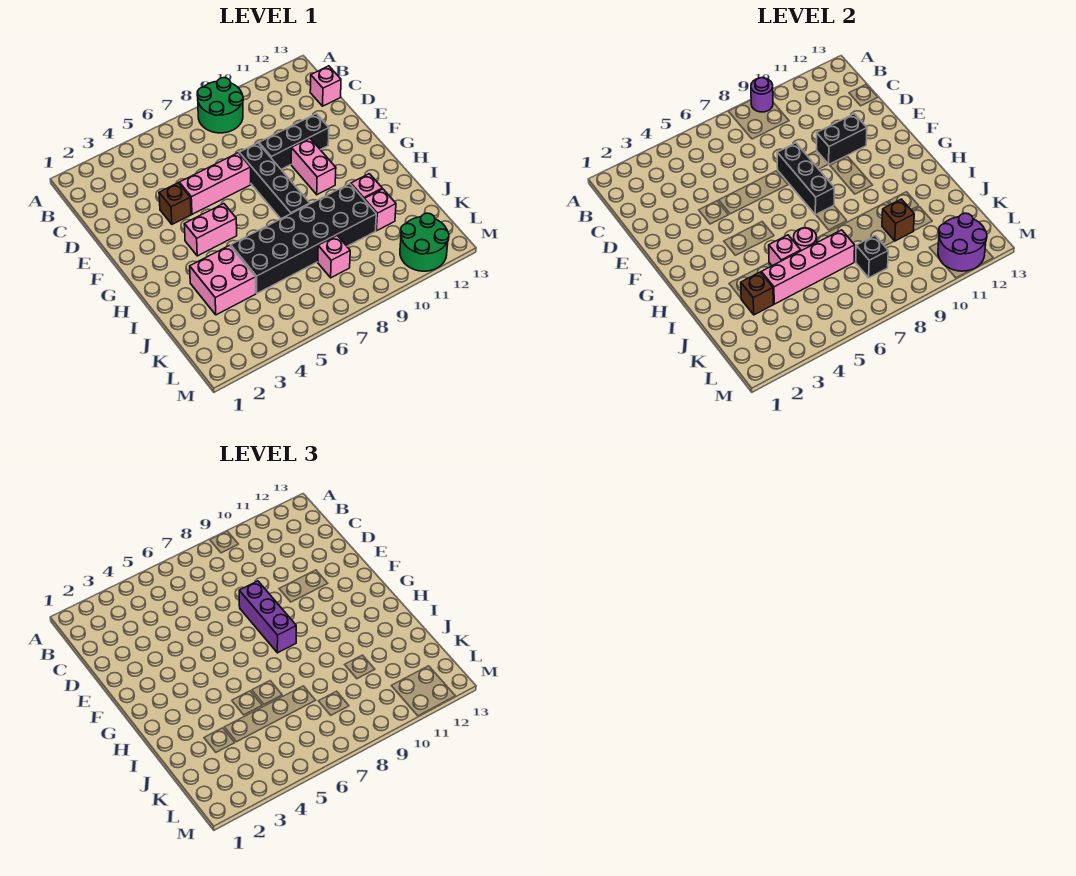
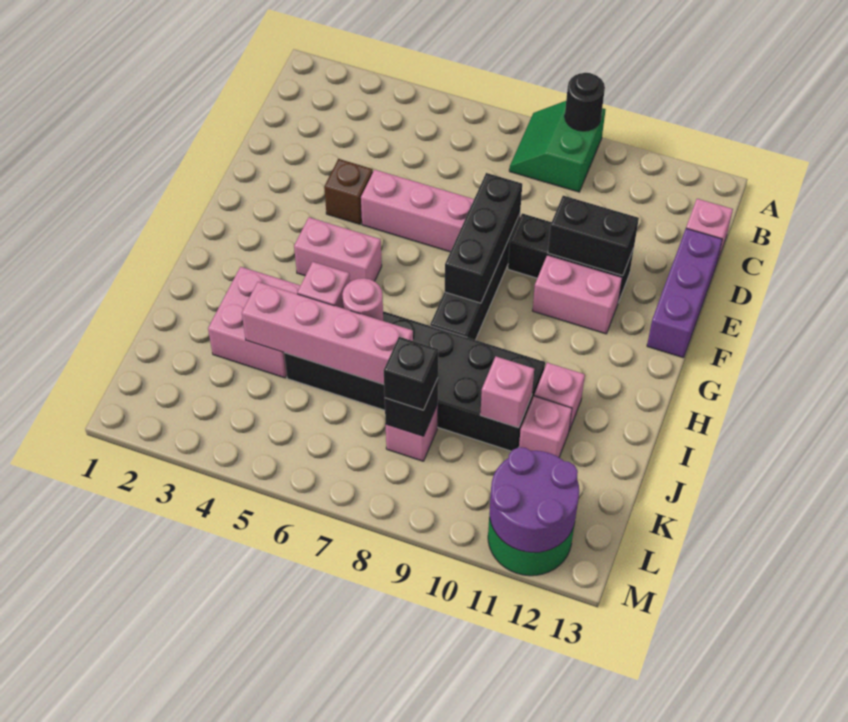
green round brick A8:B9 level 1 -> green slope A8:B9 level 1 top 9
purple round brick A9 level 2 -> black round brick A9 level 2
purple brick E8:G8 level 3 -> purple brick D13:F13 level 1
pink brick F10:G10 level 1 -> pink brick F10:F11 level 1
brown brick J3 level 2 -> none
brown brick J10 level 2 -> pink brick J10 level 2
none -> black brick K8 level 3

